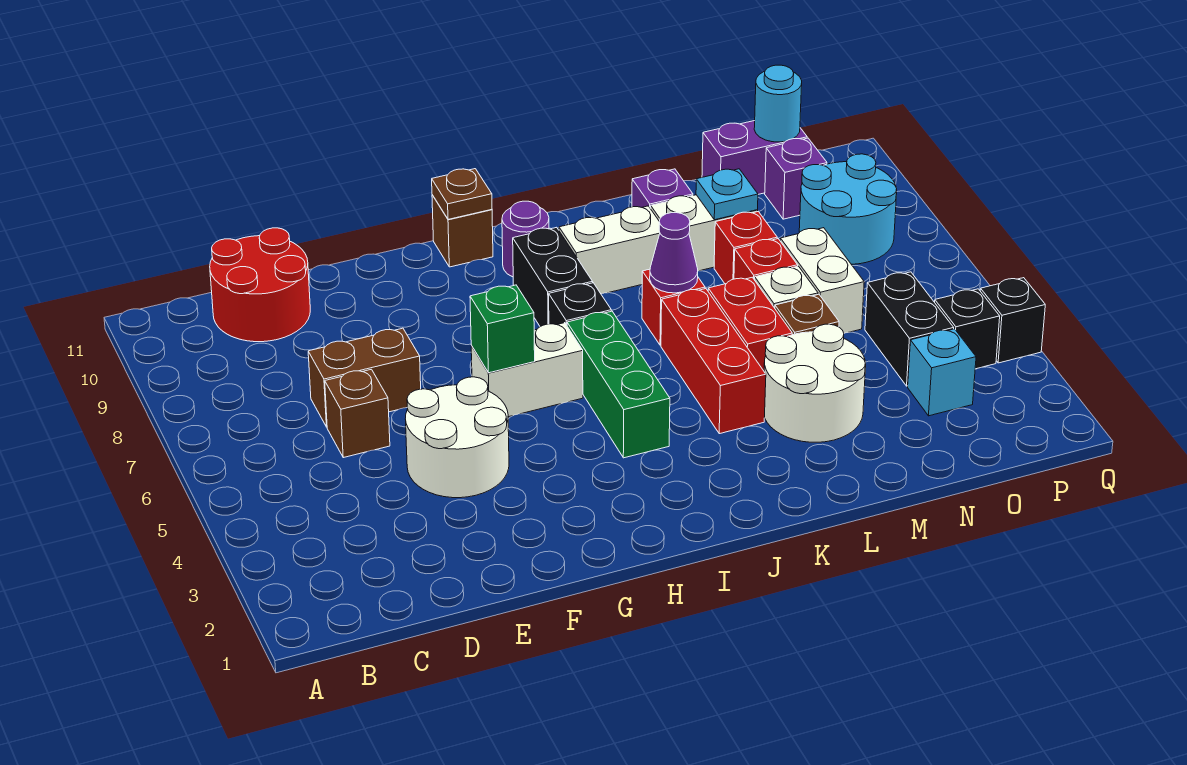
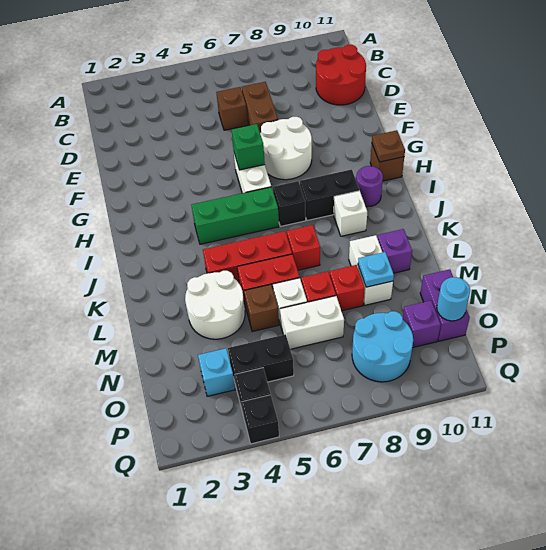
white round brick E4:F5 level 1 -> white round brick F7:G8 level 1
white brick J9:K9 level 1 -> white brick J9 level 1
purple cone K7 level 2 -> none

